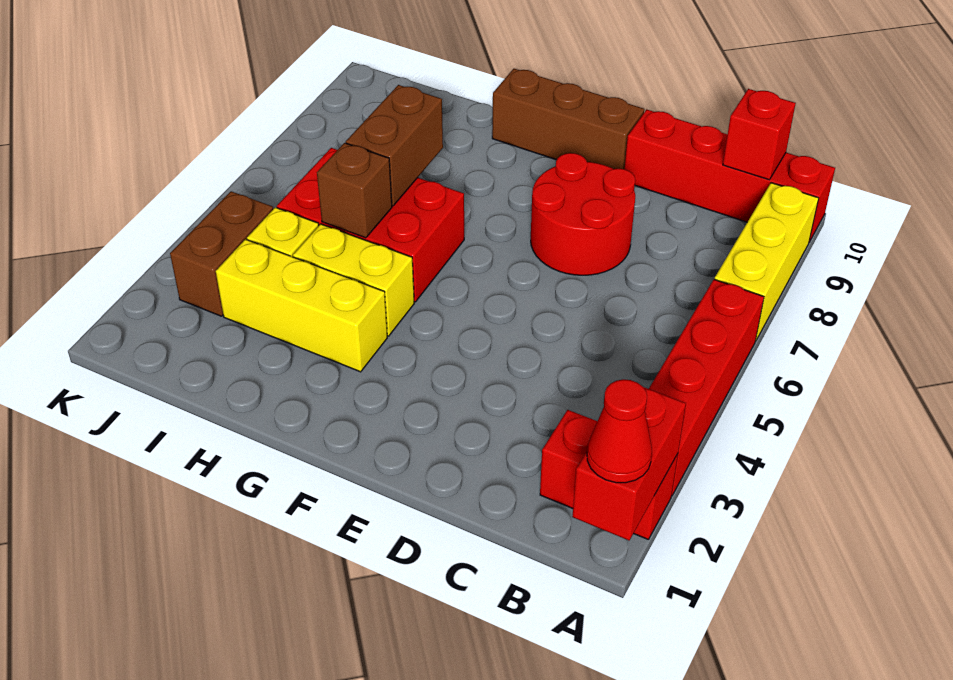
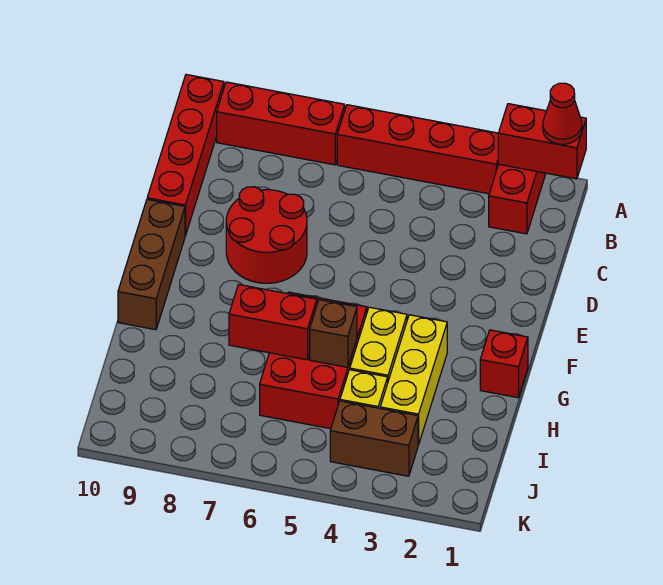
yellow brick A7:A9 level 1 -> red brick A7:A9 level 1
red brick B10 level 2 -> red brick G1 level 1
brown brick H6:H7 level 2 -> red brick H6:H7 level 2

